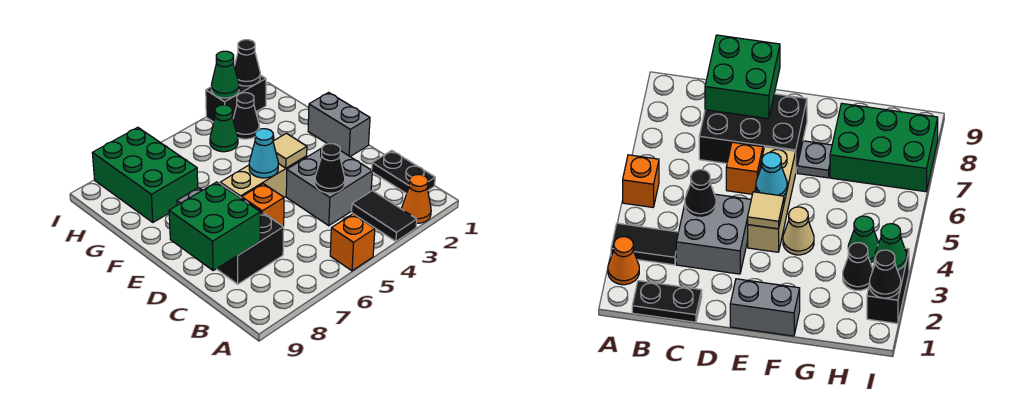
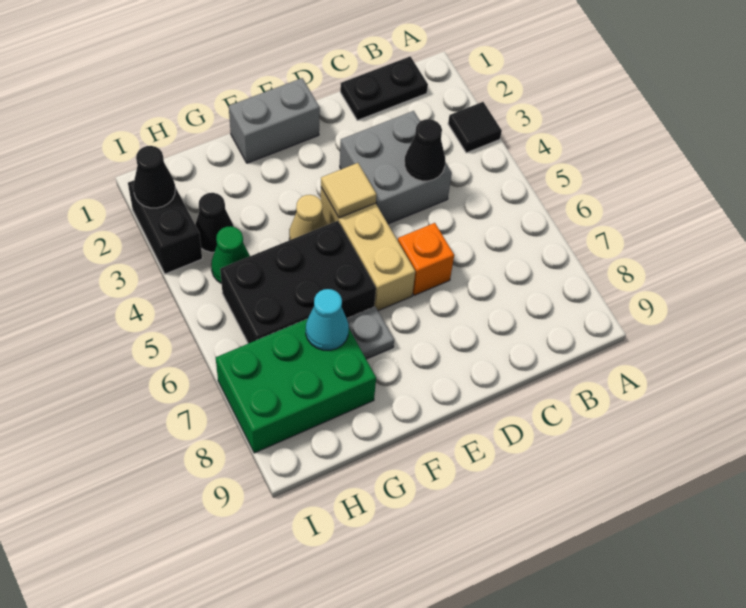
orange cone A2 level 1 -> none
black tile A3:B3 level 1 -> black tile A3 level 1
orange brick A5 level 1 -> none
black brick C7:E8 level 1 -> black brick F5:H6 level 1
green brick C8:D9 level 2 -> none
cyan cone E5 level 2 -> cyan cone G7 level 2
green cone I3 level 2 -> none

